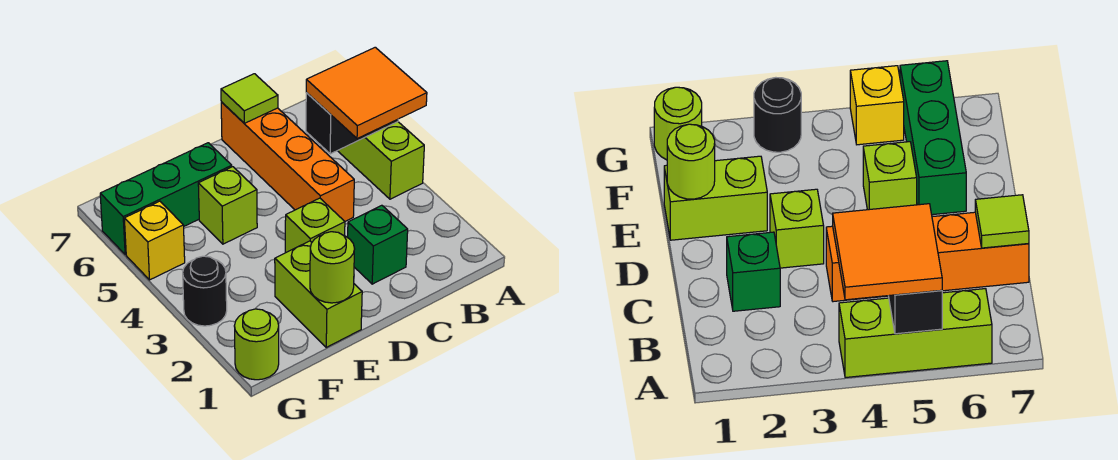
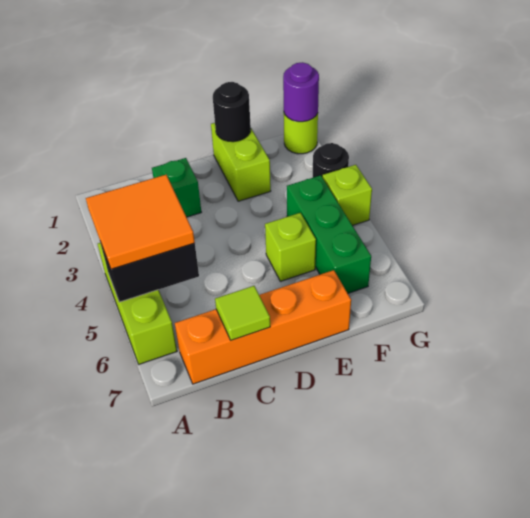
orange brick C4:C7 level 1 -> orange brick B7:E7 level 1
lime brick D3 level 1 -> lime brick G4 level 1
lime round brick E1 level 2 -> black round brick E1 level 2
green brick E6:G6 level 1 -> green brick F4:F6 level 1
none -> purple round brick G1 level 2
yellow brick G5 level 1 -> none

